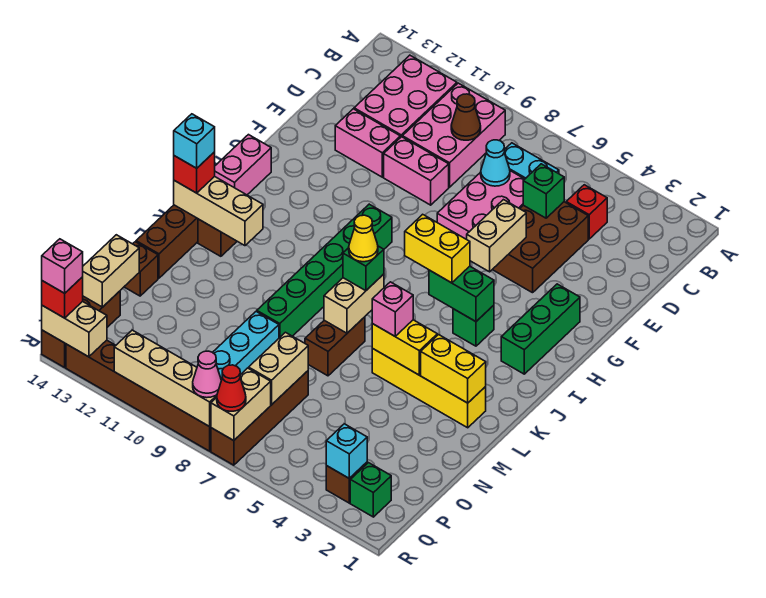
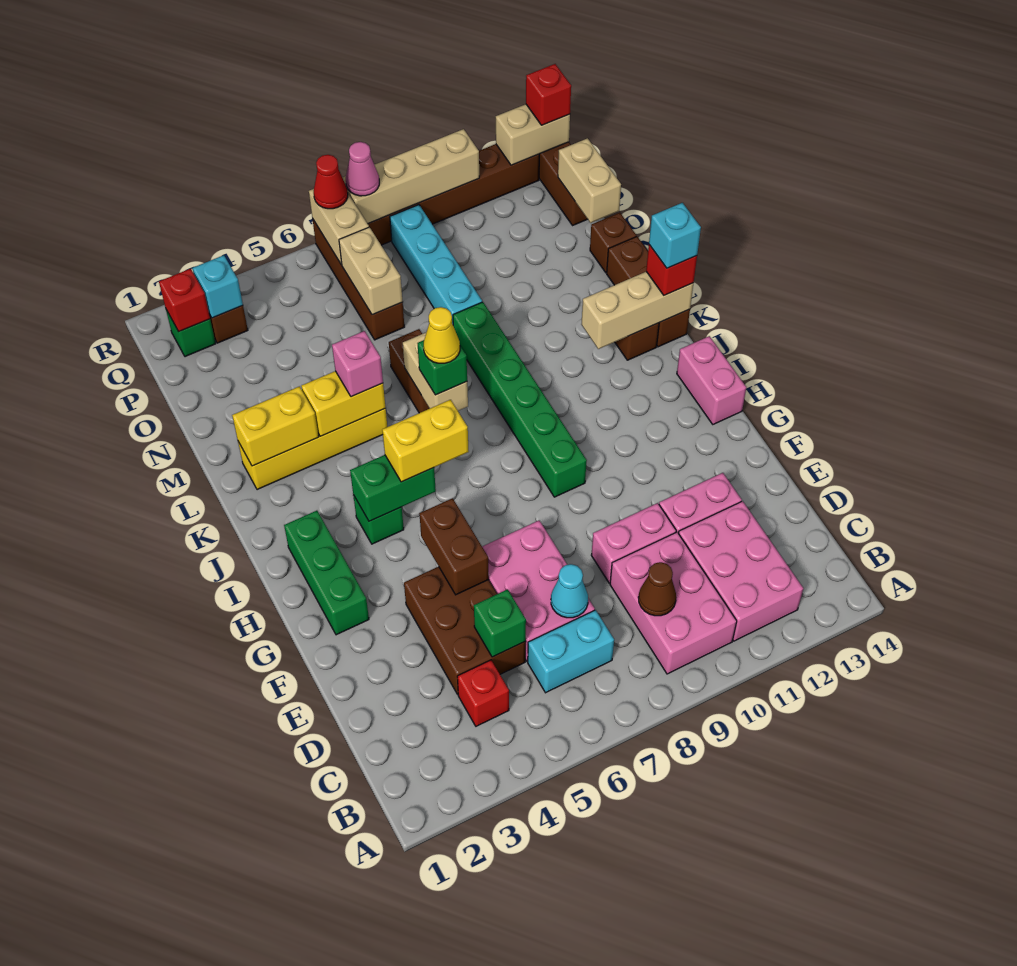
tan brick F5:G5 level 2 -> brown brick F5:G5 level 2
none -> red brick Q2 level 2
pink brick R14 level 4 -> none

